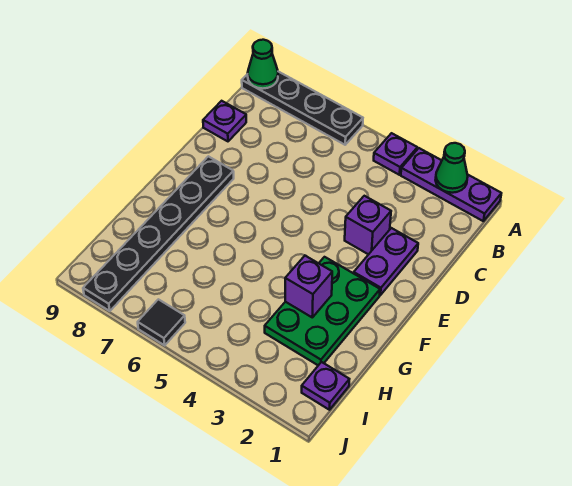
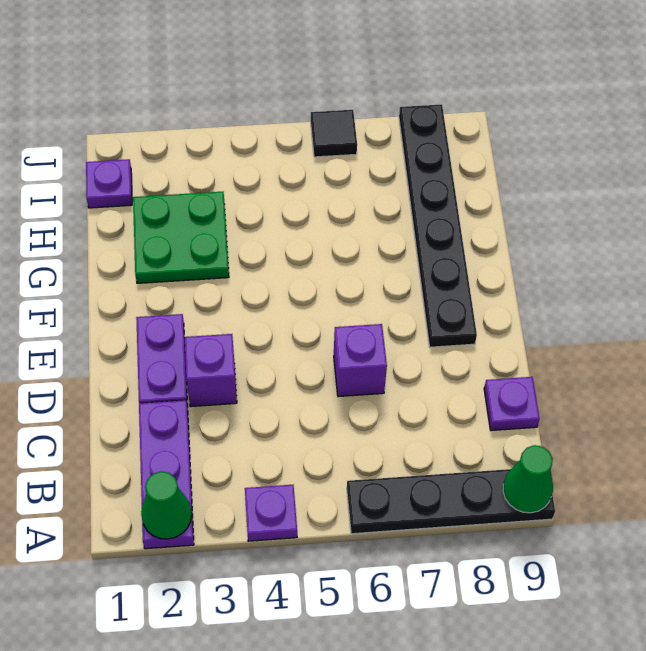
purple plate A1:A3 level 1 -> purple plate A2:C2 level 1
green plate F2:H3 level 1 -> green plate G2:H3 level 1
purple brick G3 level 2 -> purple brick D6 level 1

